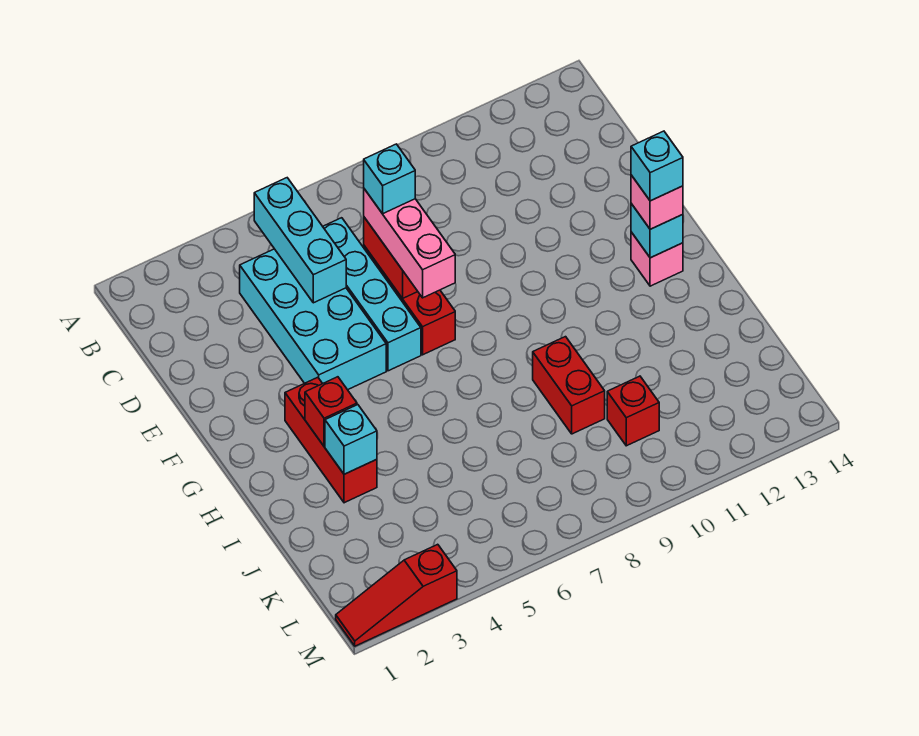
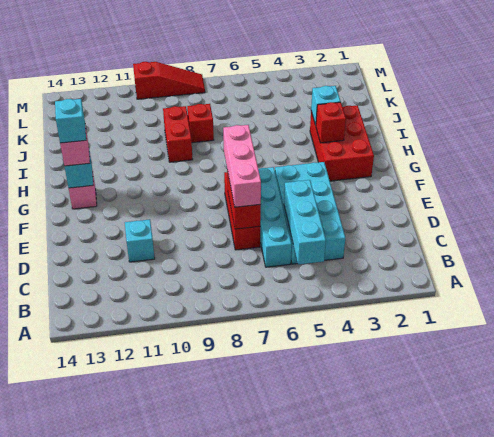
cyan brick D7 level 4 -> cyan brick D11 level 1
red brick G3:I3 level 1 -> red brick G2:I3 level 1
red brick K10 level 1 -> red brick J8 level 1
red slope M1:M3 level 1 top 3 -> red slope M8:M10 level 1 top 10

